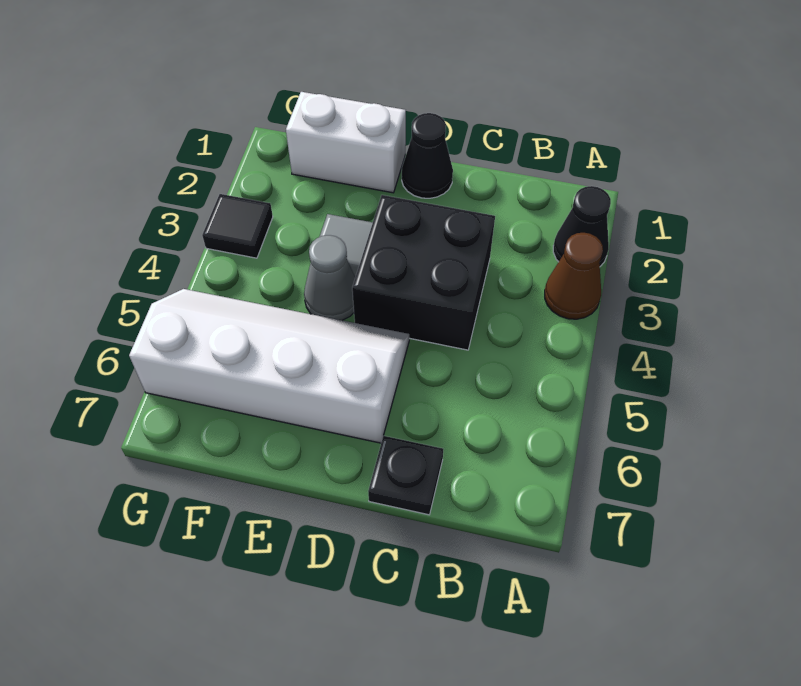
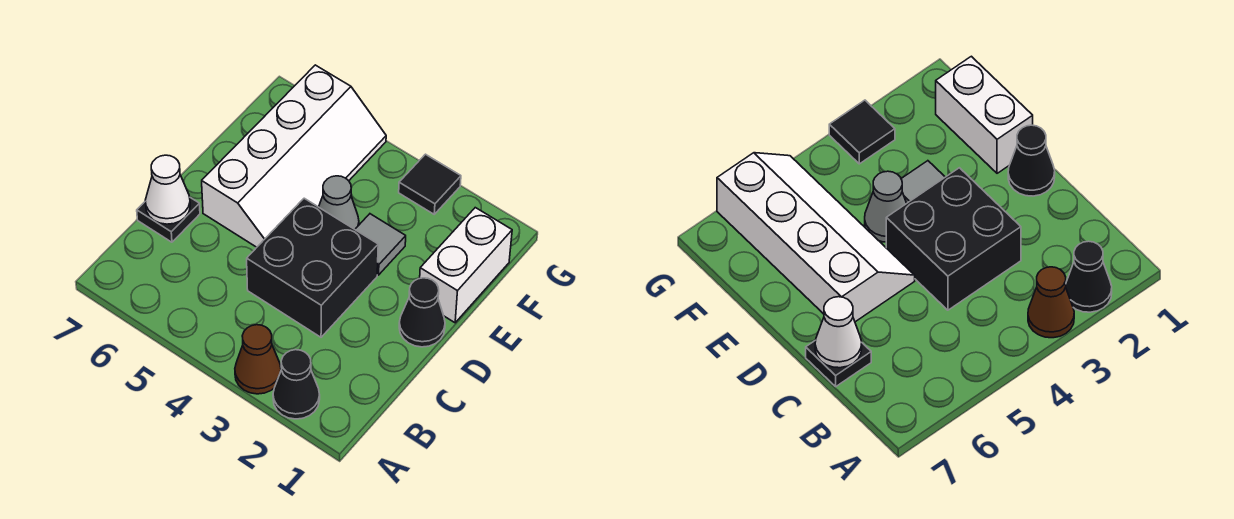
none -> white cone C7 level 2

